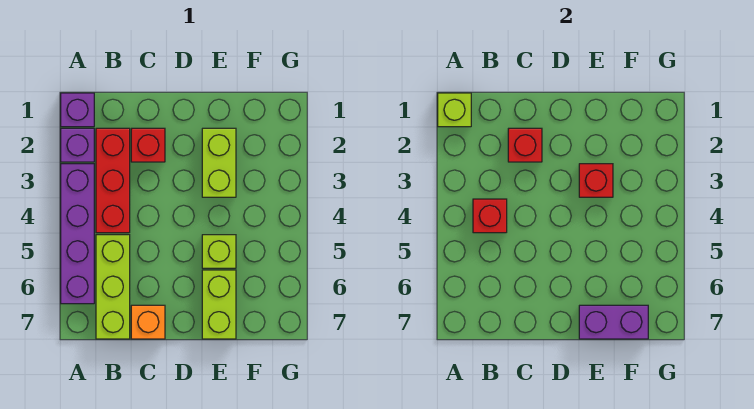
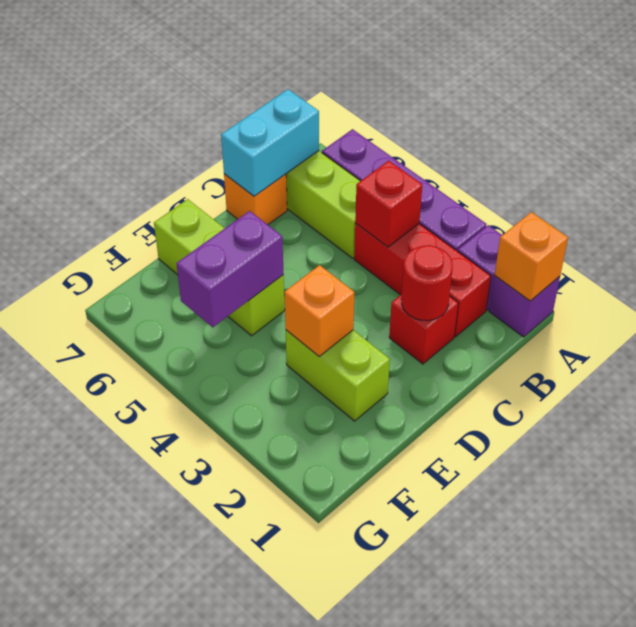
lime brick A1 level 2 -> orange brick A1 level 2
none -> cyan brick B7:C7 level 2
red brick C2 level 2 -> red round brick C2 level 2
red brick E3 level 2 -> orange brick E3 level 2
purple brick E7:F7 level 2 -> purple brick E5:F5 level 2

